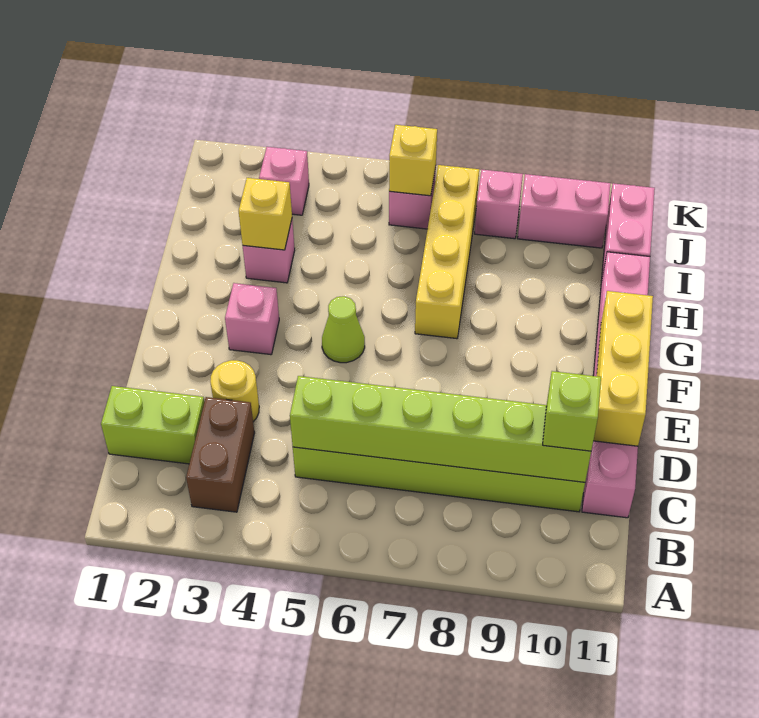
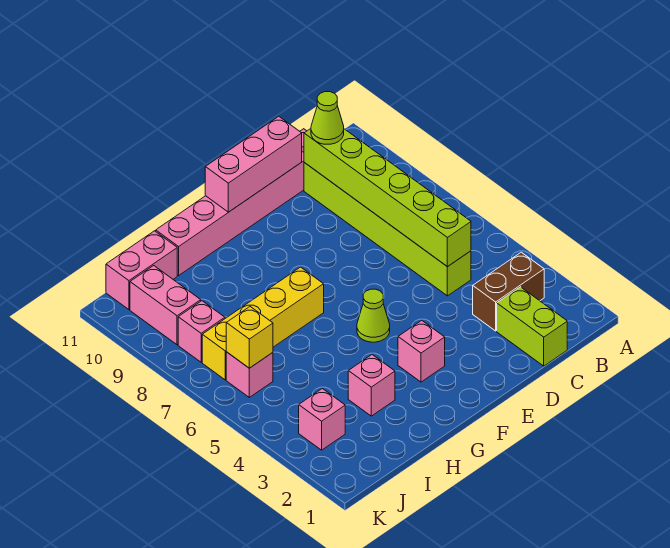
lime brick C10 level 3 -> lime cone C10 level 3
yellow round brick D3 level 1 -> none
yellow brick D11:F11 level 2 -> pink brick D11:F11 level 2
yellow brick H3 level 2 -> none

